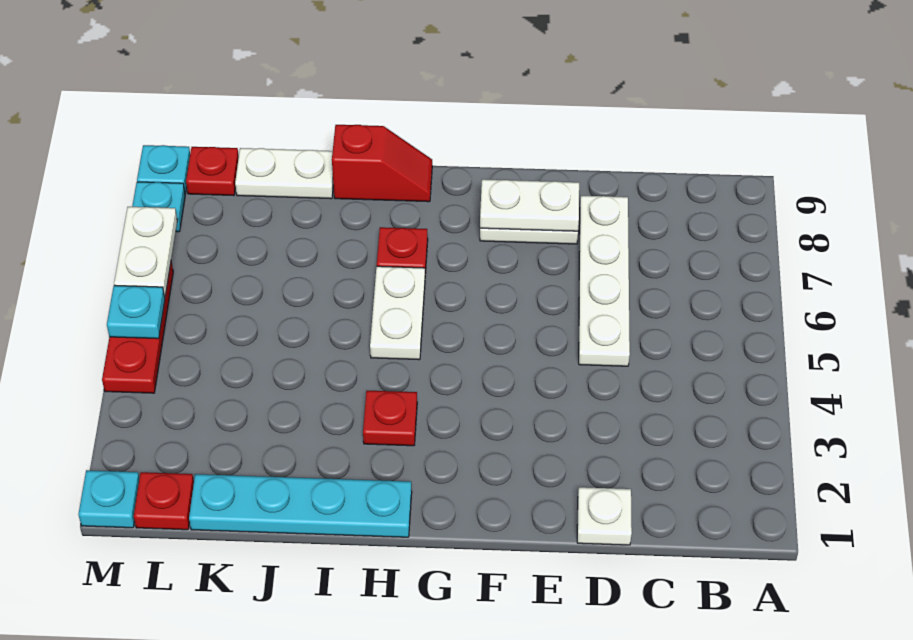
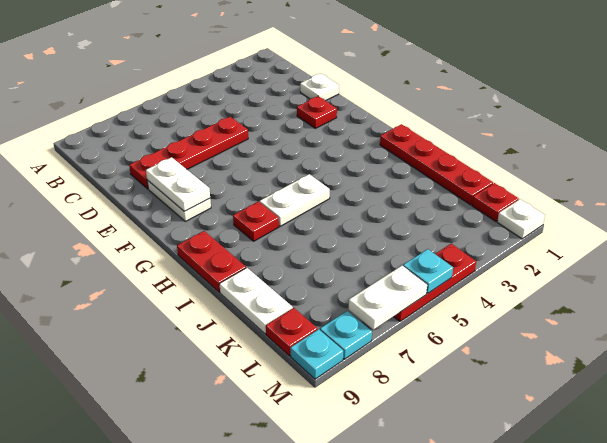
white plate D5:D8 level 1 -> red plate D5:D8 level 1
cyan plate H1:K1 level 1 -> red plate H1:K1 level 1
red plate H3 level 1 -> red plate E2 level 1
red slope H9:I9 level 1 top I -> red plate H9:I9 level 1
cyan plate M1 level 1 -> white plate M1 level 1

